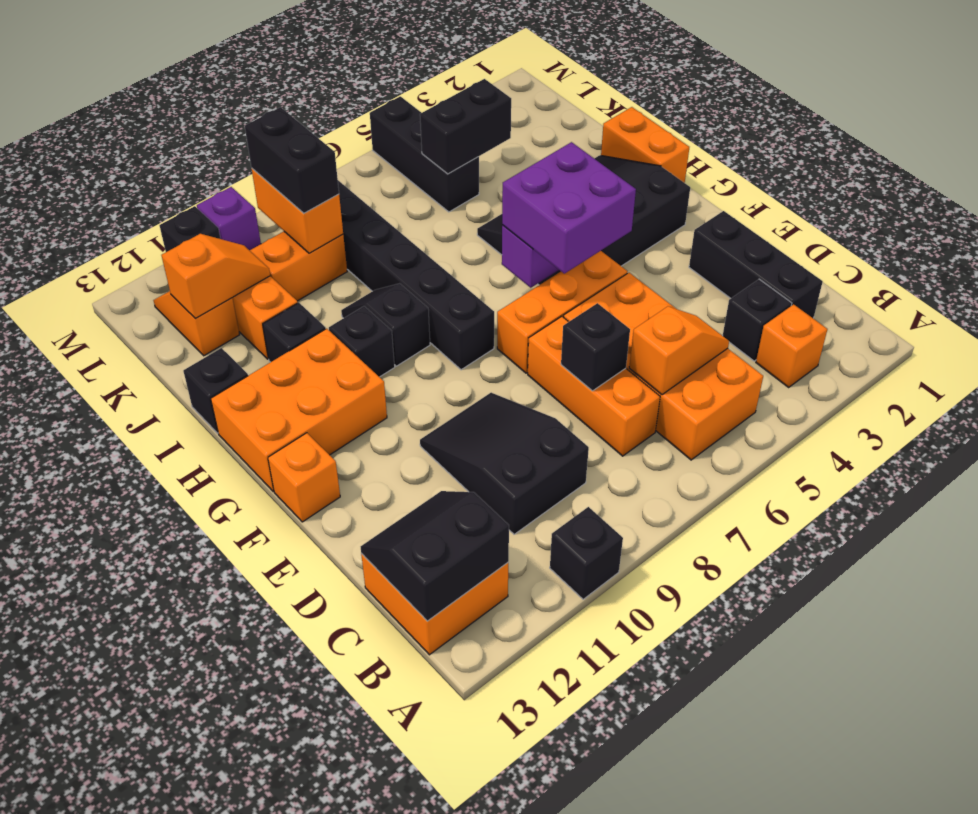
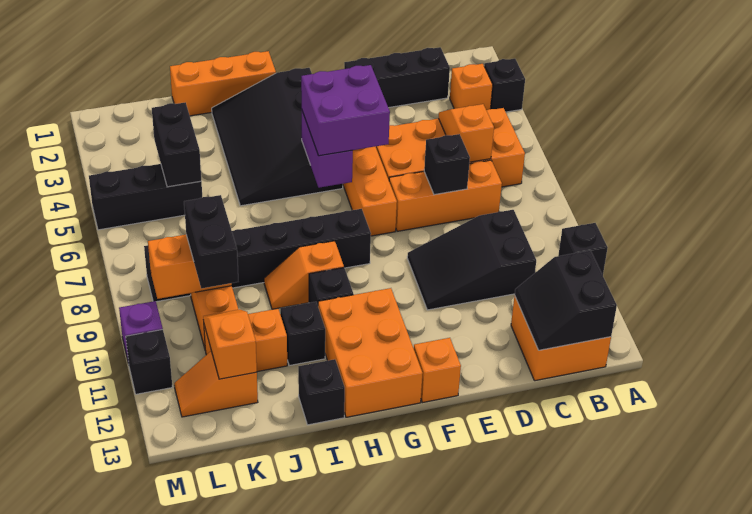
black brick C3 level 1 -> black brick A3 level 1
orange brick H1:I1 level 1 -> orange brick H1:J1 level 1
black slope H9:I9 level 1 top H -> orange slope H9:I9 level 1 top H
black brick K9:L9 level 3 -> black brick K9:K10 level 3

